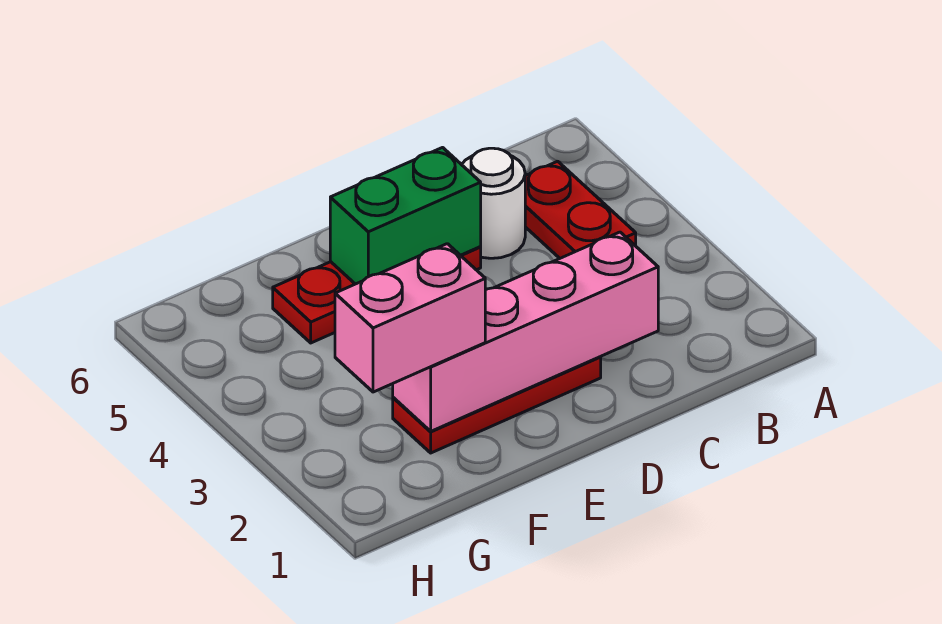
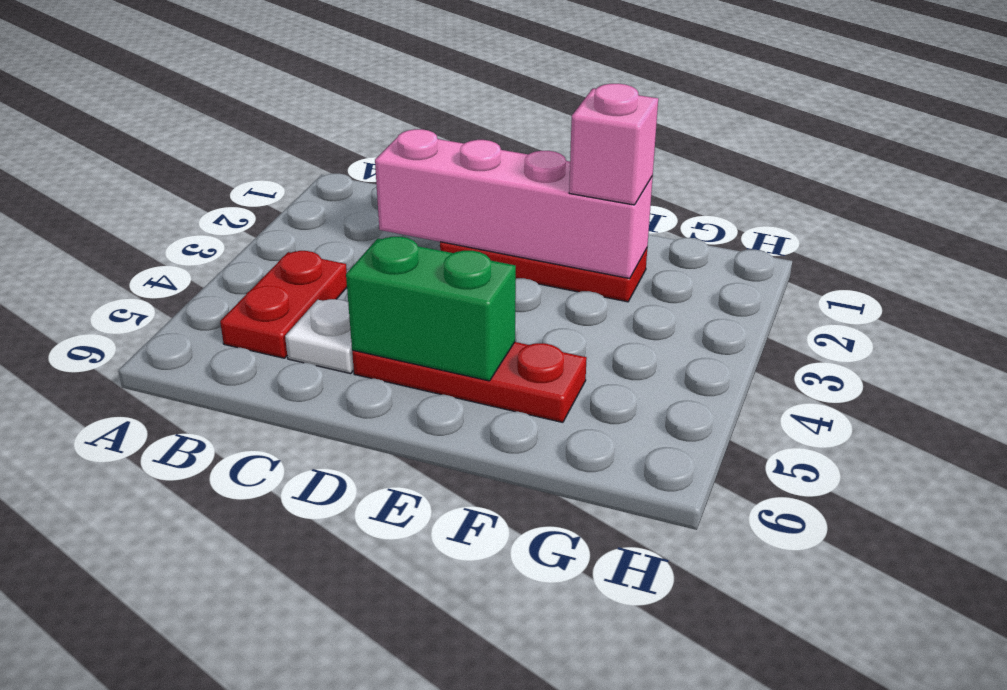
white round brick C5 level 1 -> white plate C5 level 1
pink brick F2:G2 level 3 -> pink brick F2 level 3

